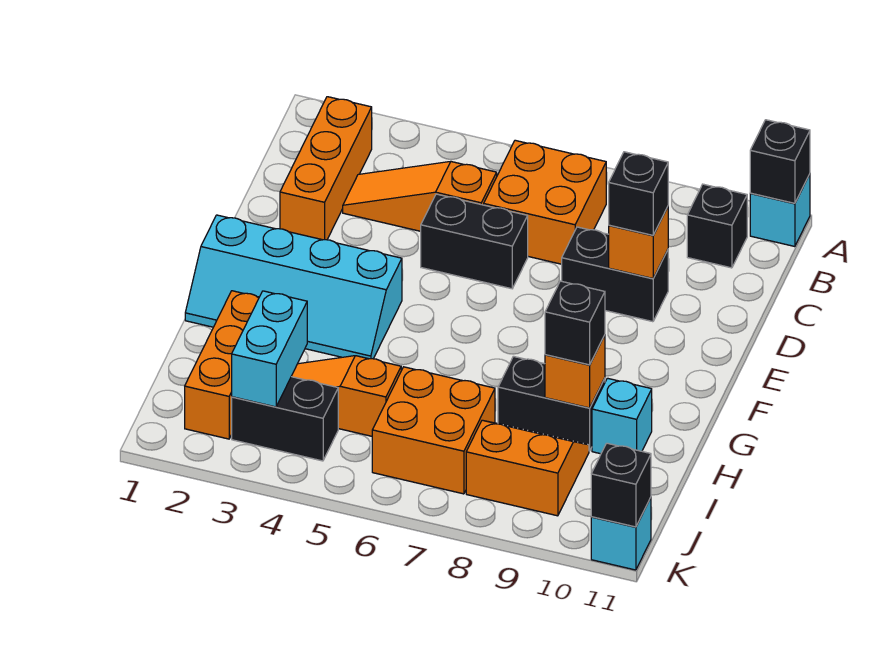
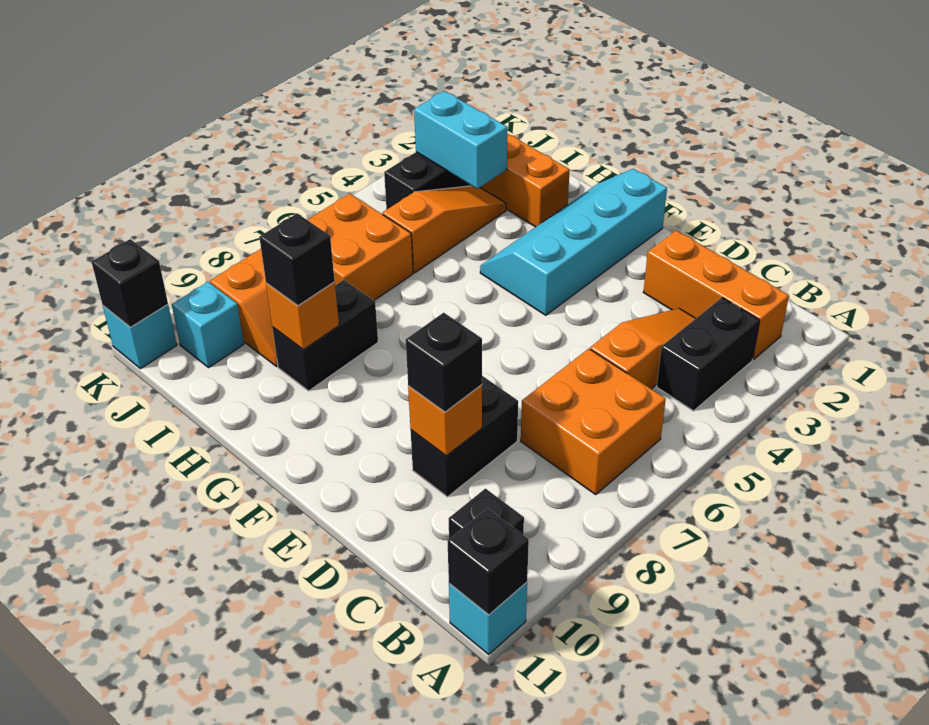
black brick D5:D6 level 1 -> black brick B3:B4 level 1
cyan brick H10 level 1 -> cyan brick J10 level 1

